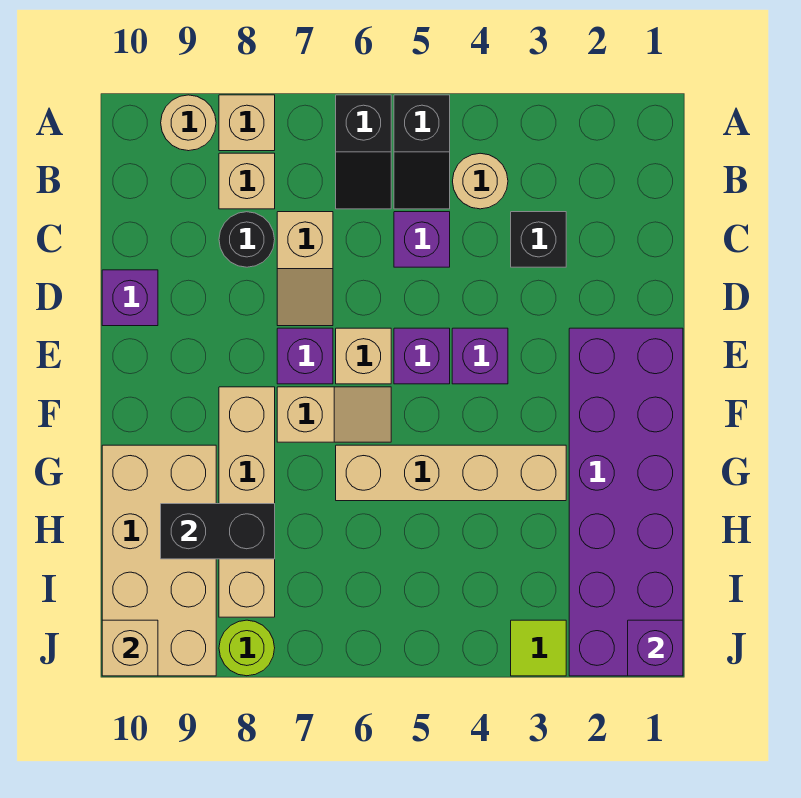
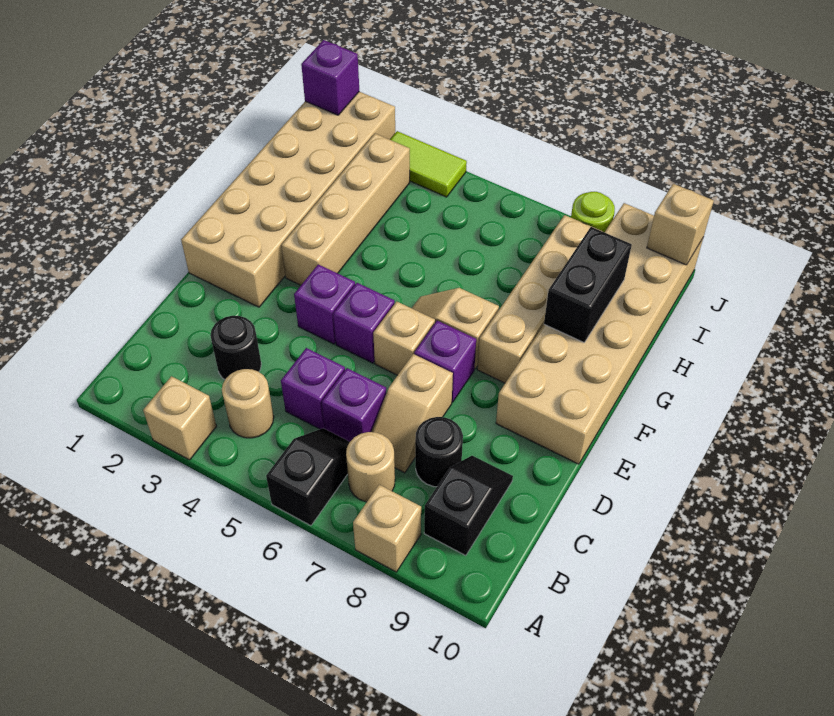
black slope A5:B5 level 1 top A -> black slope B9:C9 level 1 top B
tan round brick A9 level 1 -> tan round brick B7 level 1
tan brick B8 level 1 -> tan brick A3 level 1
black brick C3 level 1 -> black round brick C3 level 1
tan slope C7:D7 level 1 top C -> tan slope C7:D7 level 1 top D
purple brick D10 level 1 -> purple brick C6 level 1
purple brick E1:J2 level 1 -> tan brick E1:J2 level 1
tan brick G3:G6 level 1 -> tan brick F3:I3 level 1
tan brick G9:J10 level 1 -> tan brick E9:J10 level 1
black brick H8:H9 level 2 -> black brick G9:H9 level 2
lime tile J3 level 1 -> lime tile J3:J4 level 1

